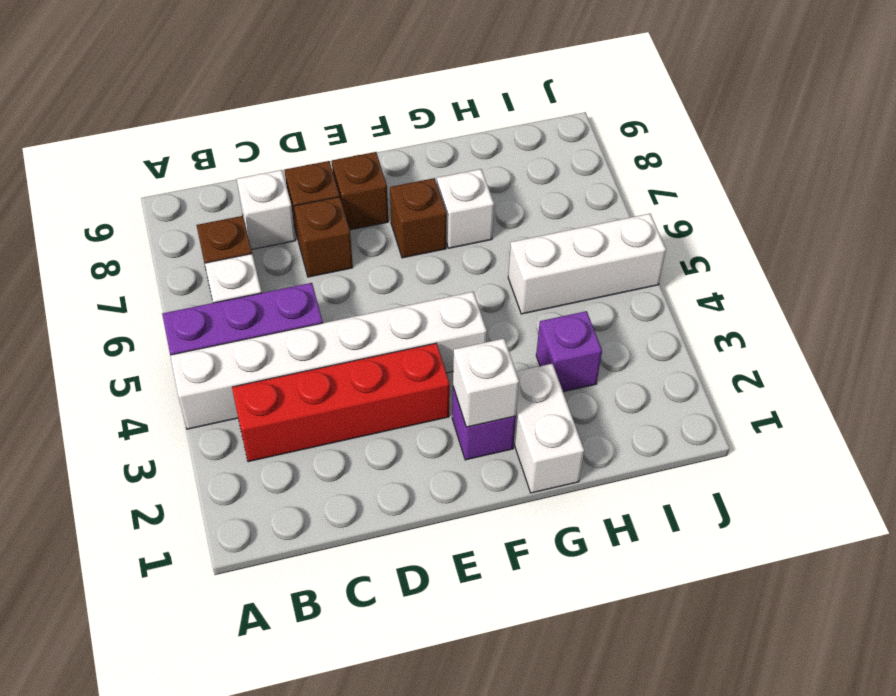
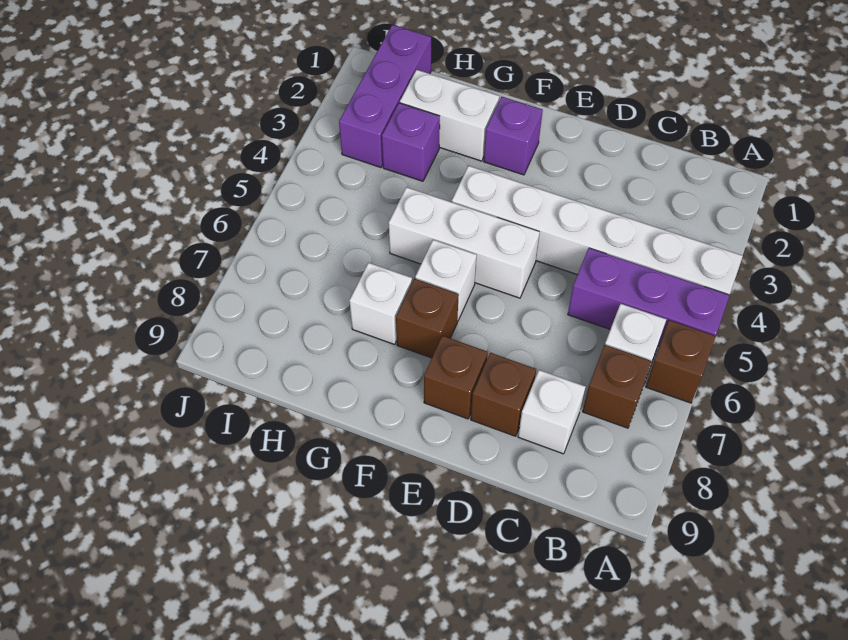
red brick B3:E3 level 1 -> none
brown brick D7 level 1 -> brown brick A6 level 1
white brick F2 level 2 -> white brick F6 level 1
white brick G1:G2 level 1 -> white brick G2:H2 level 1
white brick H5:J5 level 1 -> white brick E5:G5 level 1
none -> purple brick I1:I3 level 1

